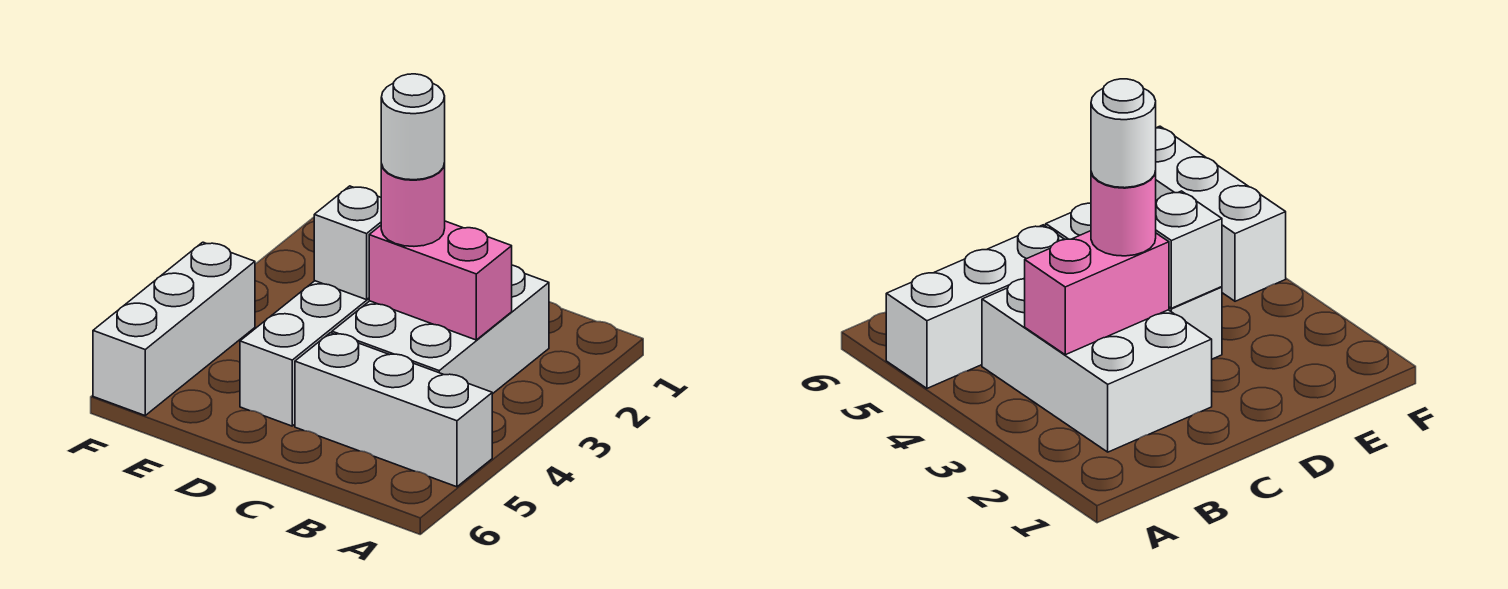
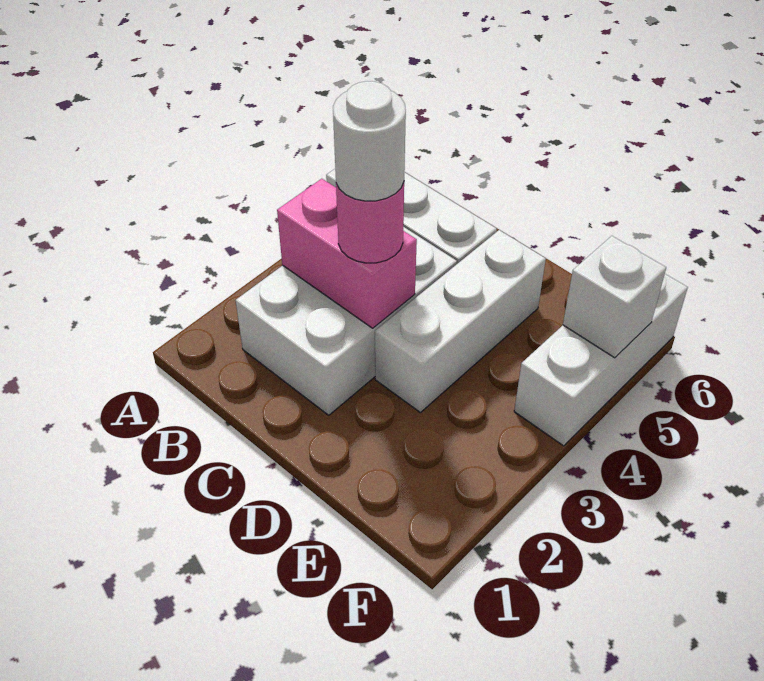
white brick D3 level 2 -> white brick F5 level 2

